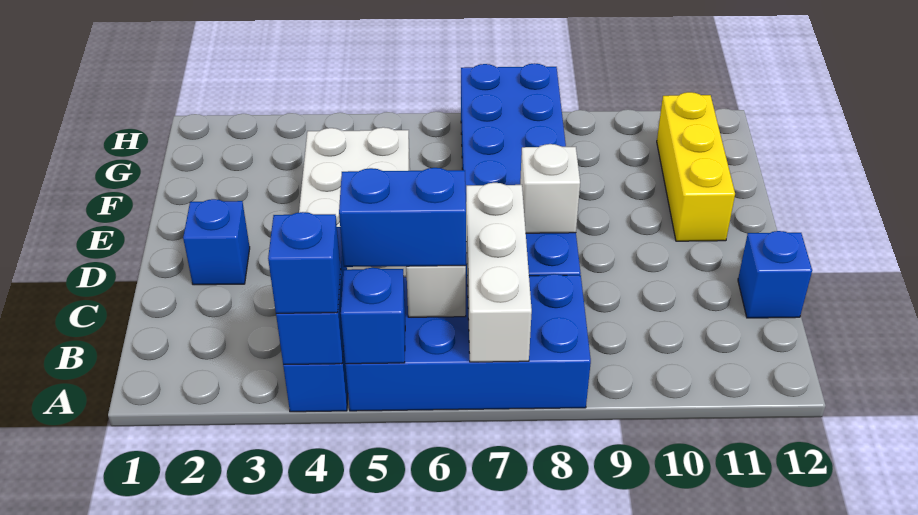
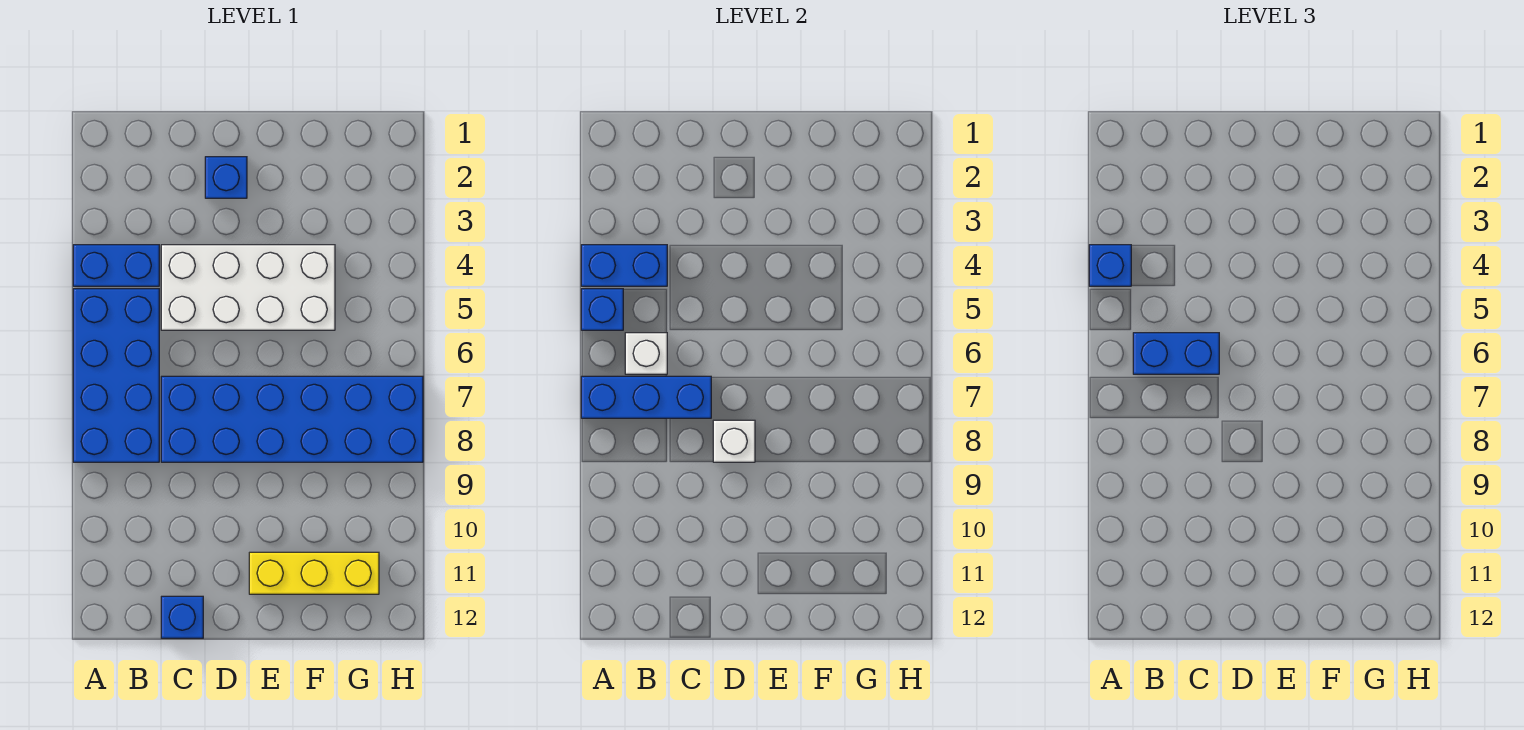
white brick A7:C7 level 2 -> blue brick A7:C7 level 2
blue brick B5:B6 level 3 -> blue brick B6:C6 level 3

